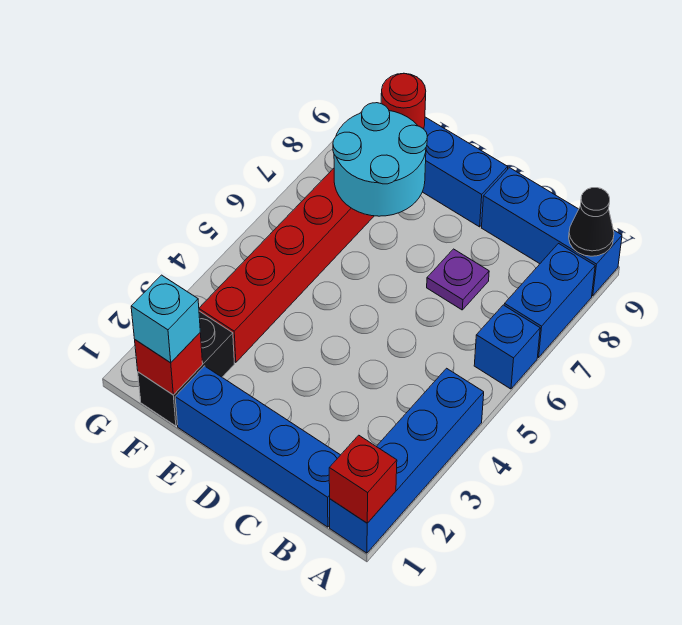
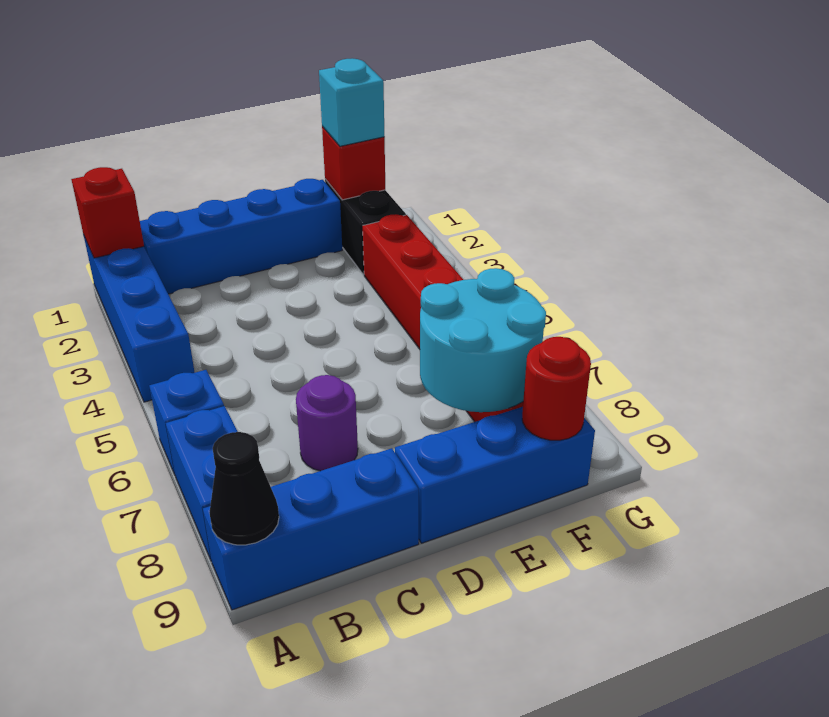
purple plate C7 level 1 -> purple round brick C7 level 1

